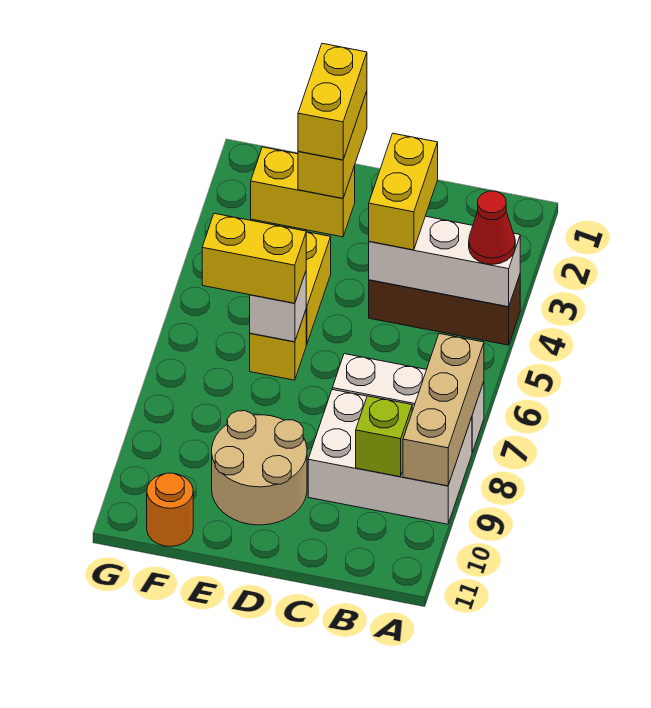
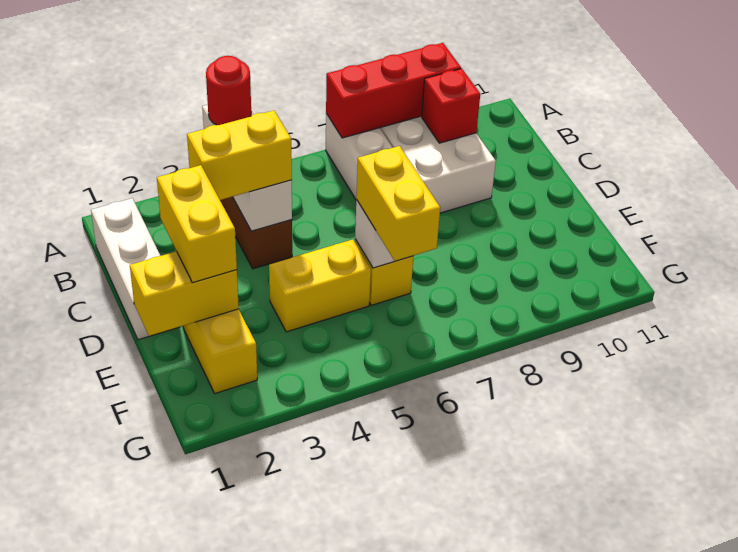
red cone A4 level 3 -> red round brick A4 level 3
tan brick A7:A9 level 2 -> red brick A7:A9 level 2
none -> white brick B1:D1 level 1
lime brick B9 level 2 -> red brick B9 level 2
tan round brick D9:E10 level 1 -> none
yellow brick E1:E2 level 3 -> yellow brick D2:E2 level 3
orange round brick F11 level 1 -> none

